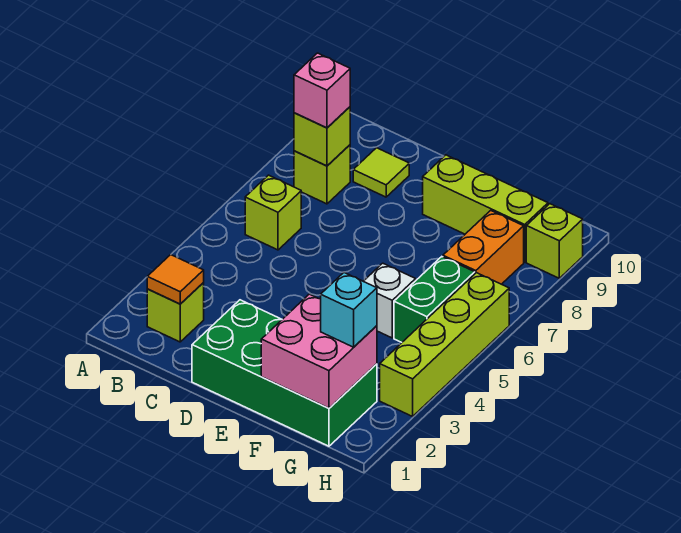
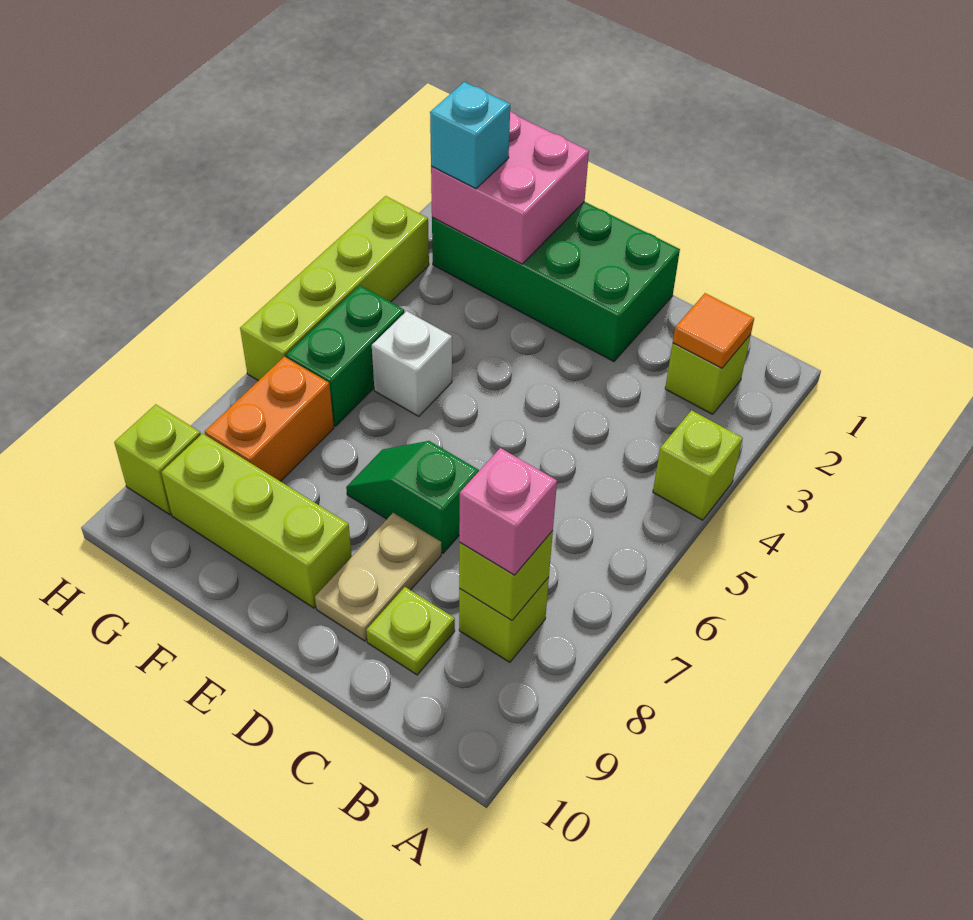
lime brick B6 level 1 -> lime brick A4 level 1
lime tile C9 level 1 -> lime plate C9 level 1
none -> green slope D7:E7 level 1 top D
none -> tan plate D8:D9 level 1

